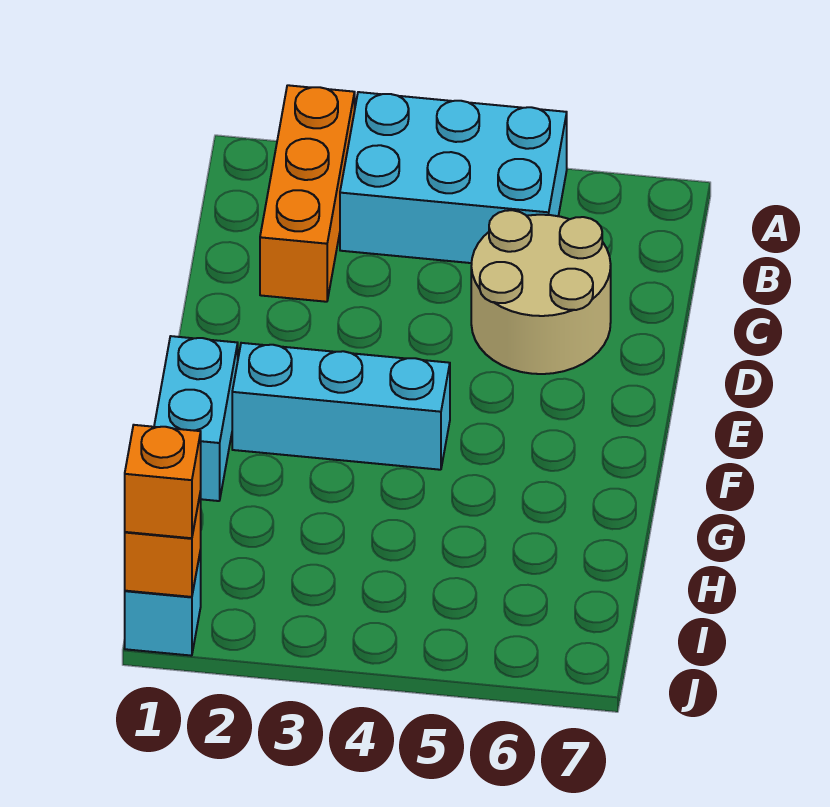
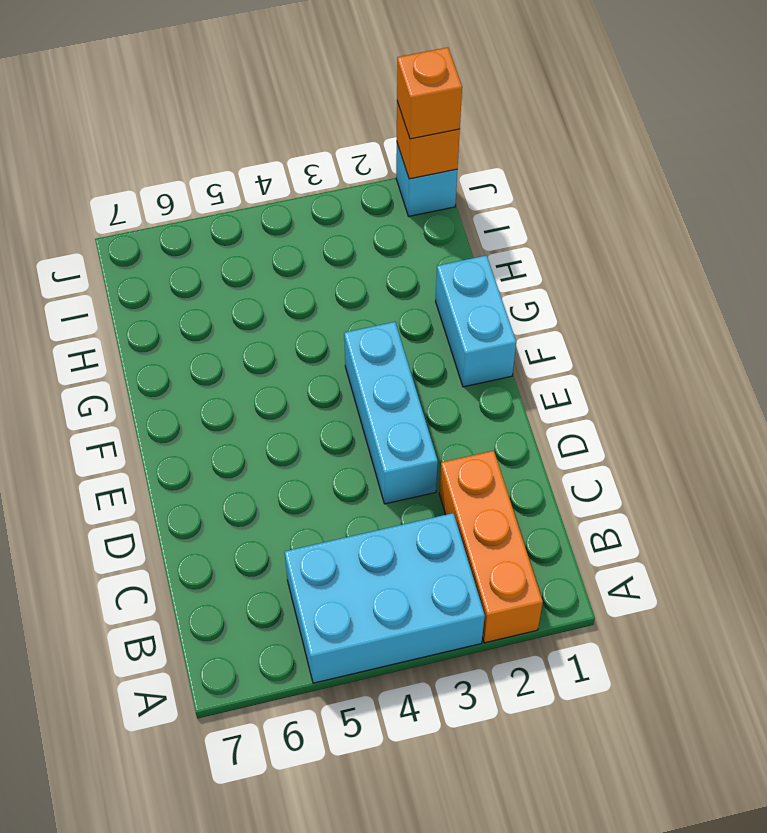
tan round brick C5:D6 level 1 -> none
cyan brick F2:F4 level 1 -> cyan brick D3:F3 level 1

